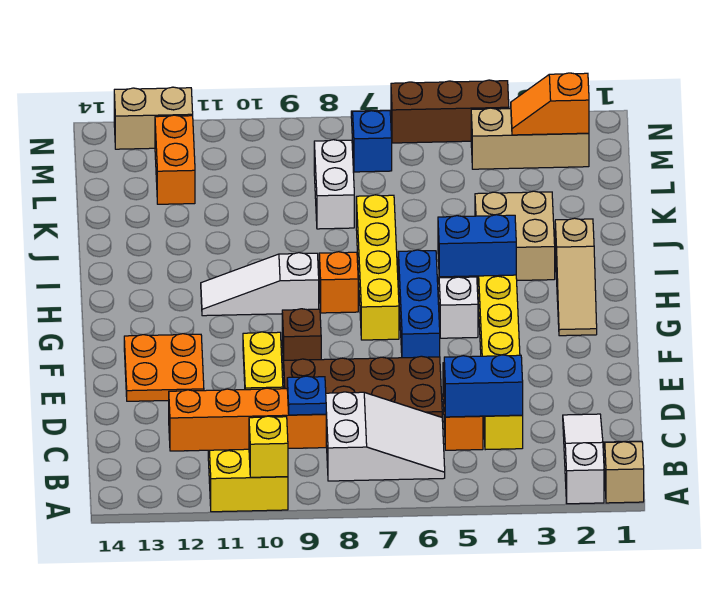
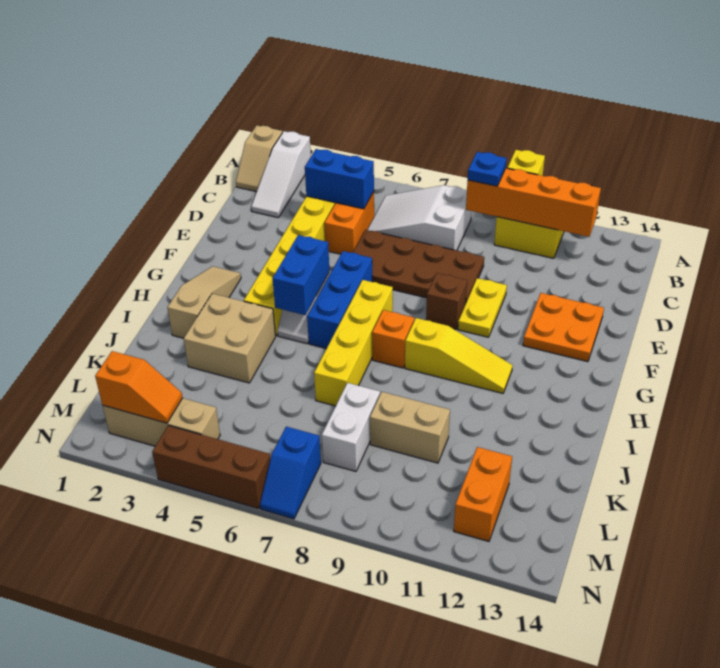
blue brick H4:H5 level 2 -> blue brick G5:H5 level 2
white slope H9:H11 level 1 top 9 -> yellow slope H9:H11 level 1 top 9
tan brick N12:N13 level 1 -> tan brick K9:K10 level 1

